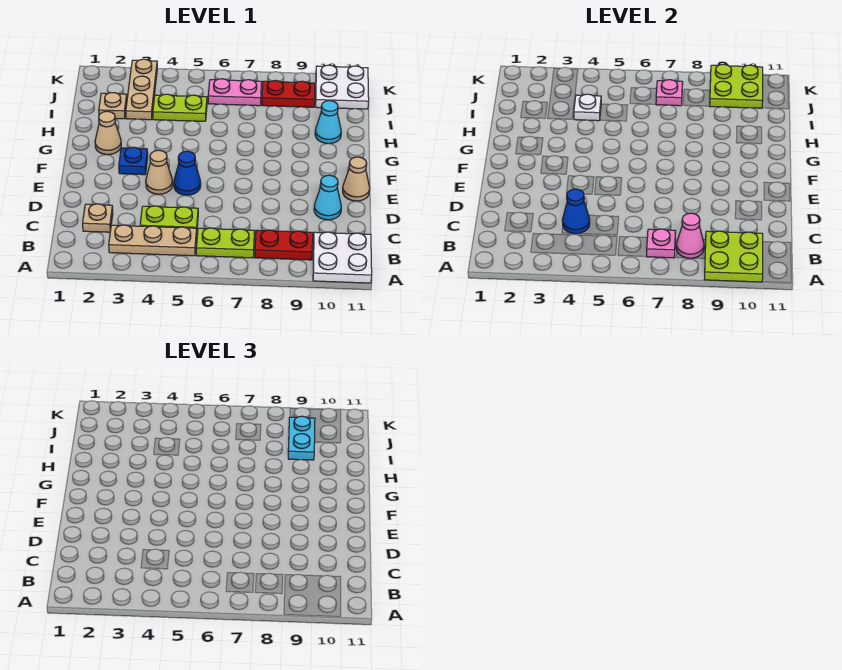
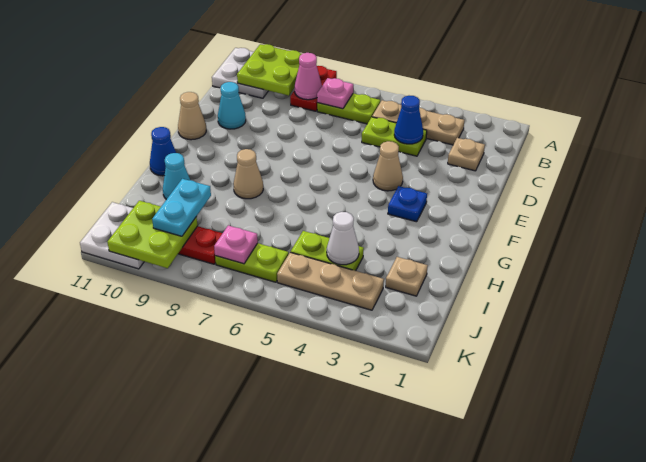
red plate B8:B9 level 1 -> red plate A8:B8 level 1
blue cone E5 level 1 -> blue cone G11 level 1
tan cone G2 level 1 -> tan cone G8 level 1
tan plate I3:K3 level 1 -> tan plate J3:J5 level 1
white plate I4 level 2 -> white cone I4 level 2
pink plate J6:J7 level 1 -> lime plate J6:J7 level 1

